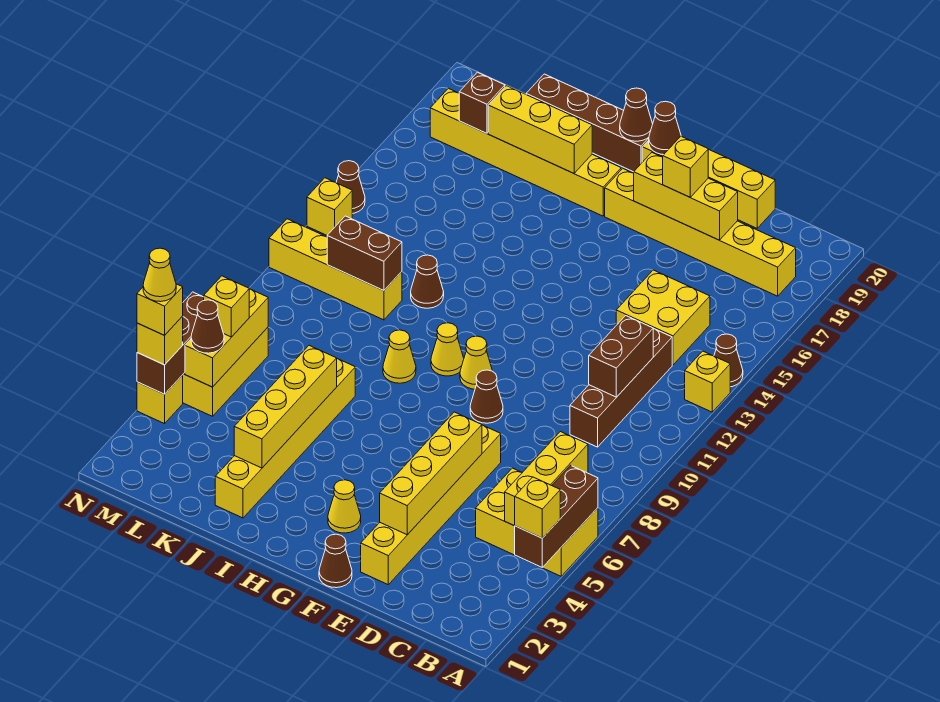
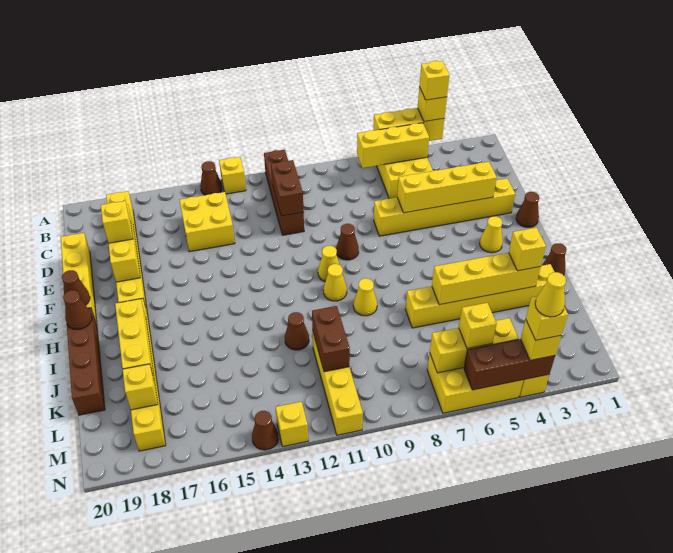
brown brick A4:A6 level 2 -> yellow brick A4:A6 level 2
none -> yellow brick A4 level 4
brown brick C10:C13 level 1 -> brown brick A11:D11 level 1
brown brick C11:C12 level 2 -> brown brick C11:D11 level 2
none -> yellow brick J3 level 3
brown brick L18 level 2 -> yellow brick L18 level 2
brown cone M5 level 3 -> brown cone I1 level 1

